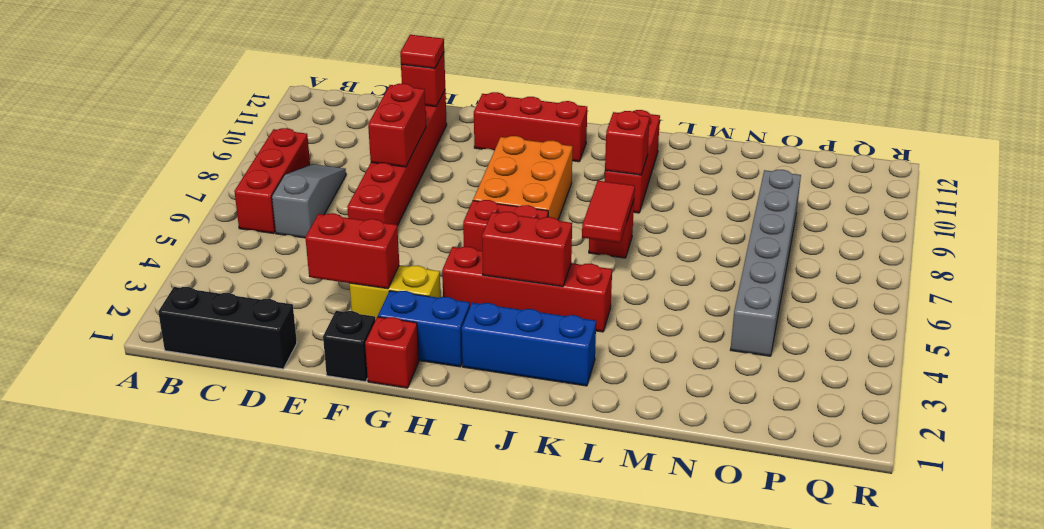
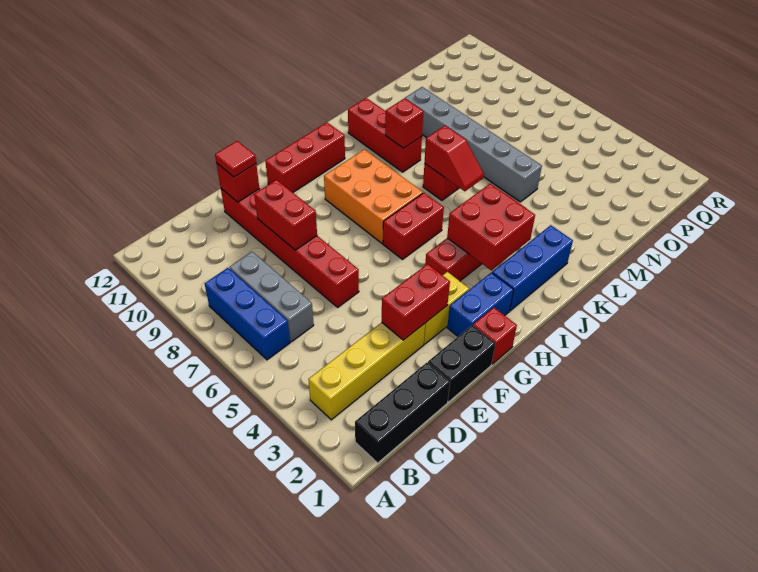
none -> yellow brick B3:E3 level 1
red brick B6:B8 level 1 -> blue brick B6:B8 level 1
grey slope C6:C8 level 1 top 6 -> grey brick C6:C8 level 1
black brick F1 level 1 -> black brick E1:F1 level 1
red brick I4:J4 level 2 -> red brick I3:J4 level 2
red tile K6:K7 level 2 -> red slope K6:K7 level 2 top 7
grey brick O4:O9 level 1 -> grey brick M5:M10 level 1

